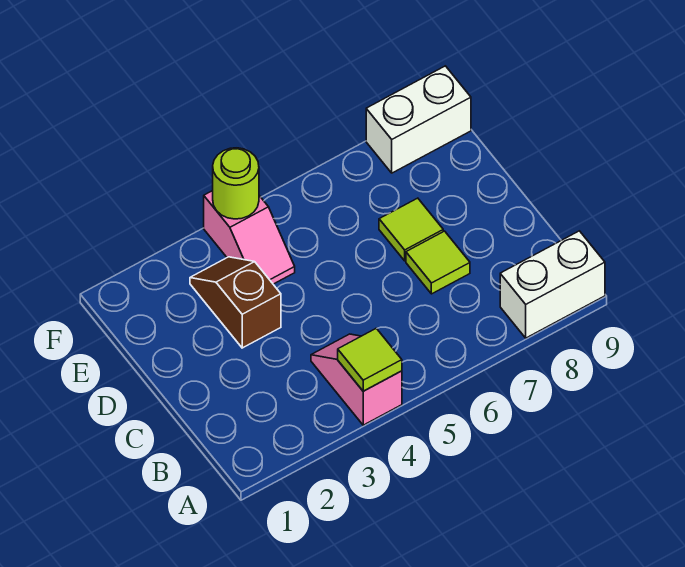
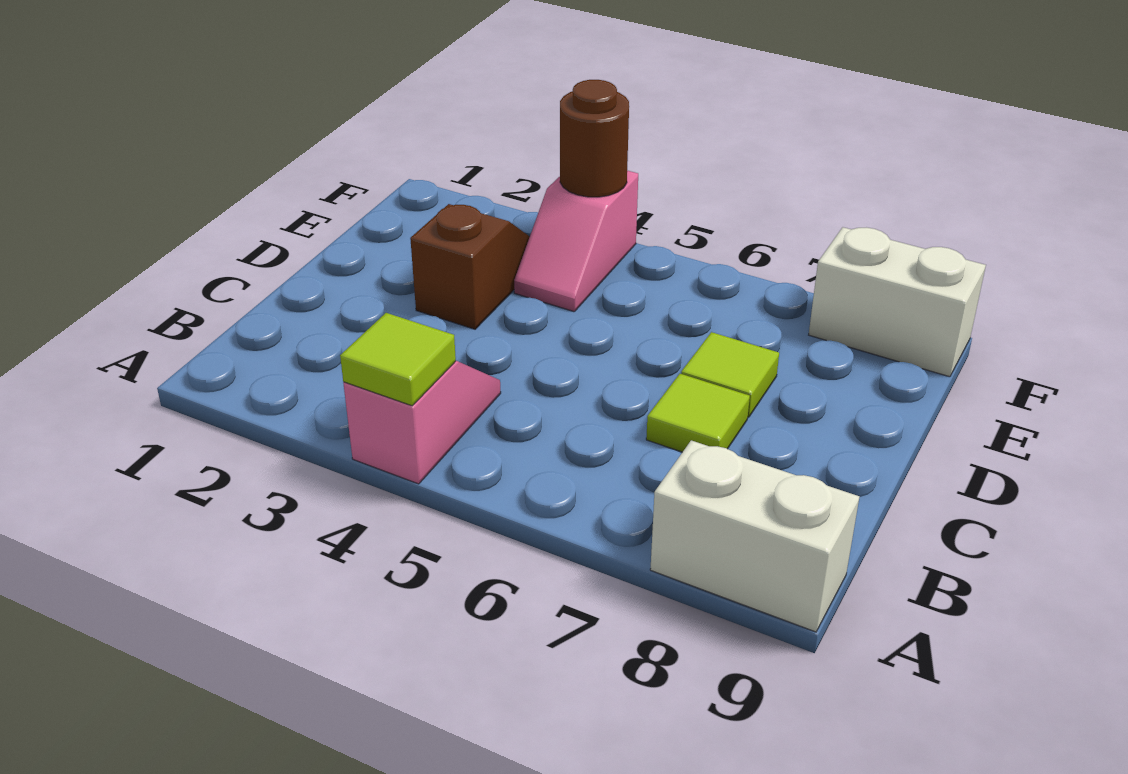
lime round brick F4 level 2 -> brown round brick F4 level 2

